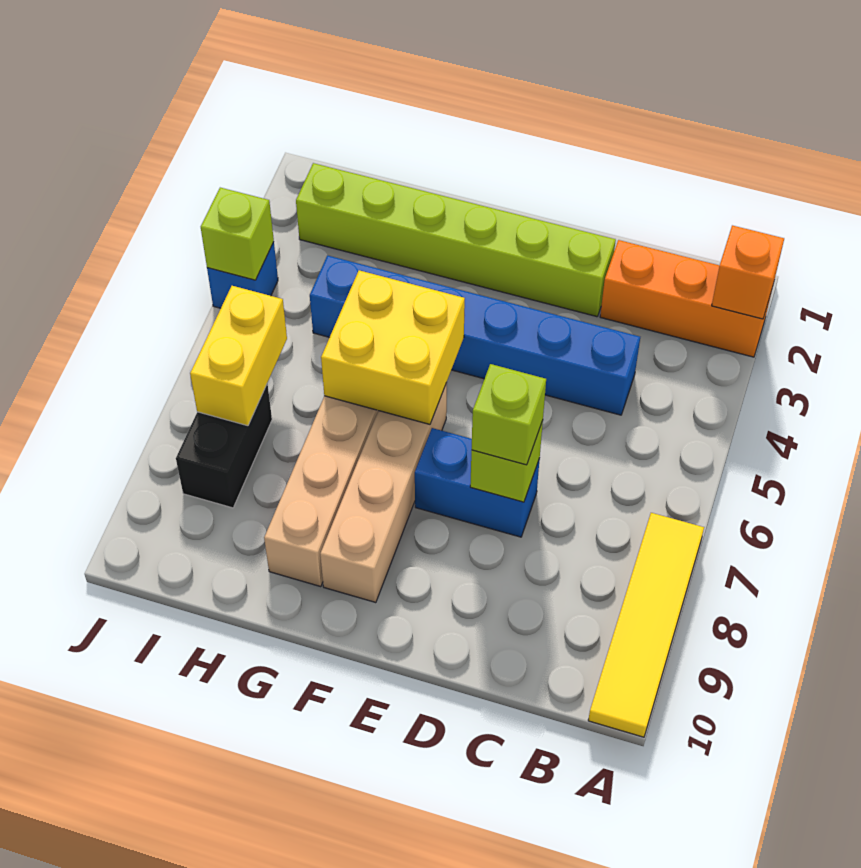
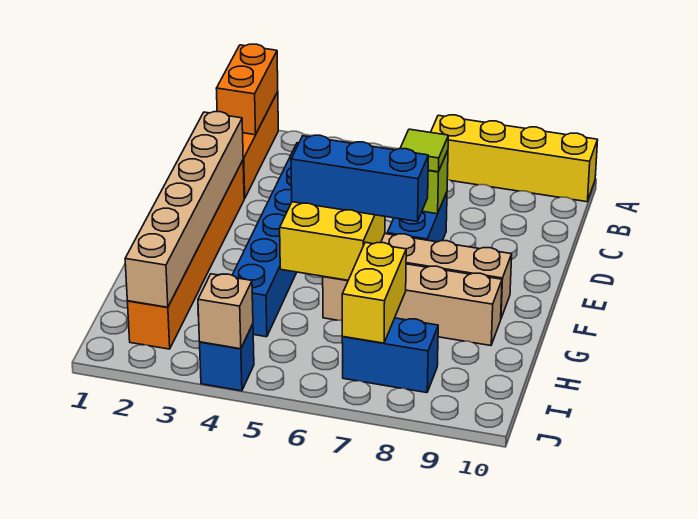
orange brick A2 level 2 -> orange brick A2:B2 level 2
yellow tile A7:A10 level 1 -> yellow brick A7:A10 level 1
lime brick D2:I2 level 1 -> orange brick D2:I2 level 1
none -> tan brick D2:I2 level 2
lime brick D7 level 3 -> lime tile D7 level 3
none -> blue brick F5:F7 level 3
yellow brick I6:I7 level 2 -> yellow brick H7:I7 level 2
black brick I7:I8 level 1 -> blue brick I7:I8 level 1
lime brick J4 level 2 -> tan brick J4 level 2

